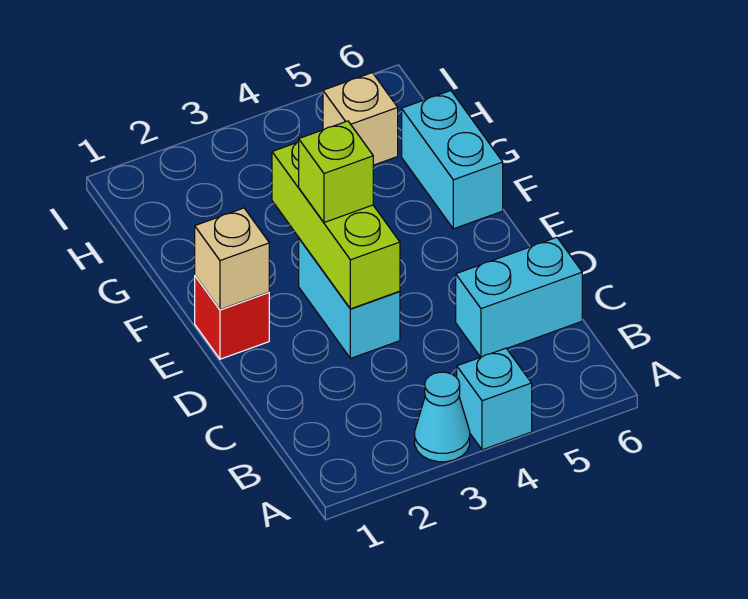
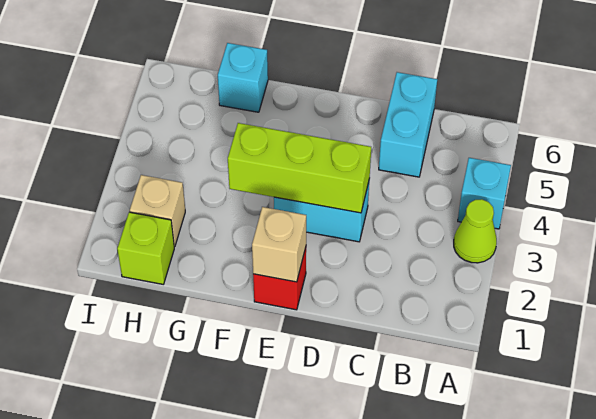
cyan cone A3 level 1 -> lime cone A3 level 1
lime brick E3 level 3 -> lime brick H1 level 1
cyan brick F6:G6 level 1 -> cyan brick G6 level 1
tan brick H5 level 1 -> tan brick H2 level 1

